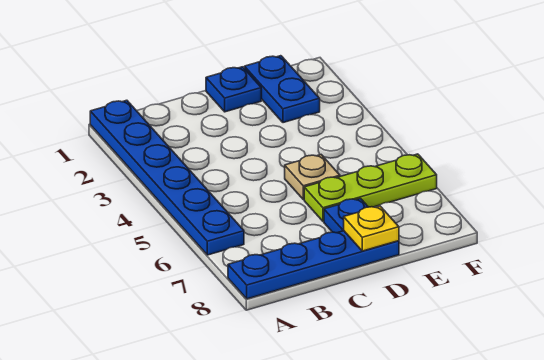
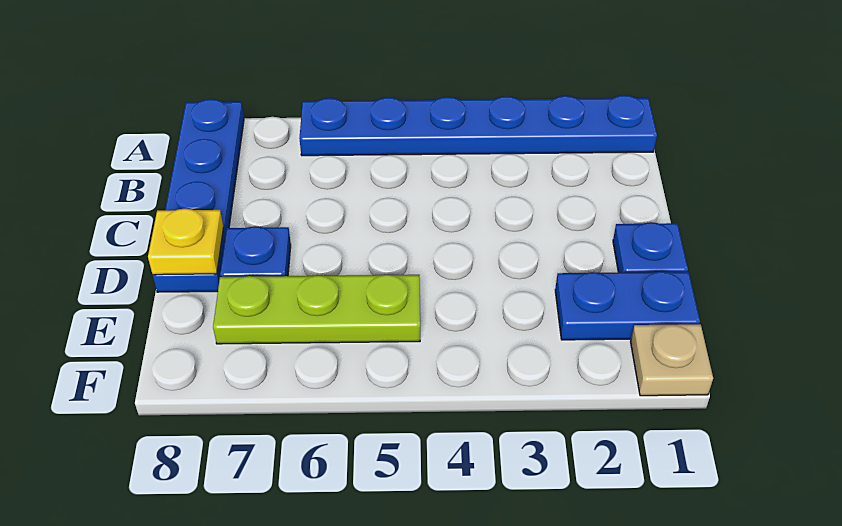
tan plate D5 level 1 -> tan plate F1 level 1
lime plate D6:F6 level 1 -> lime plate E5:E7 level 1

